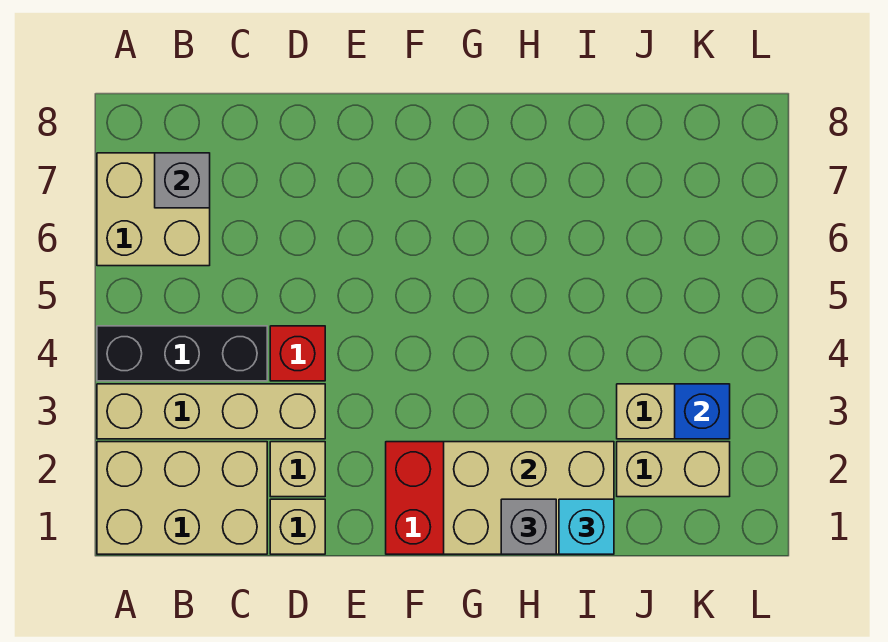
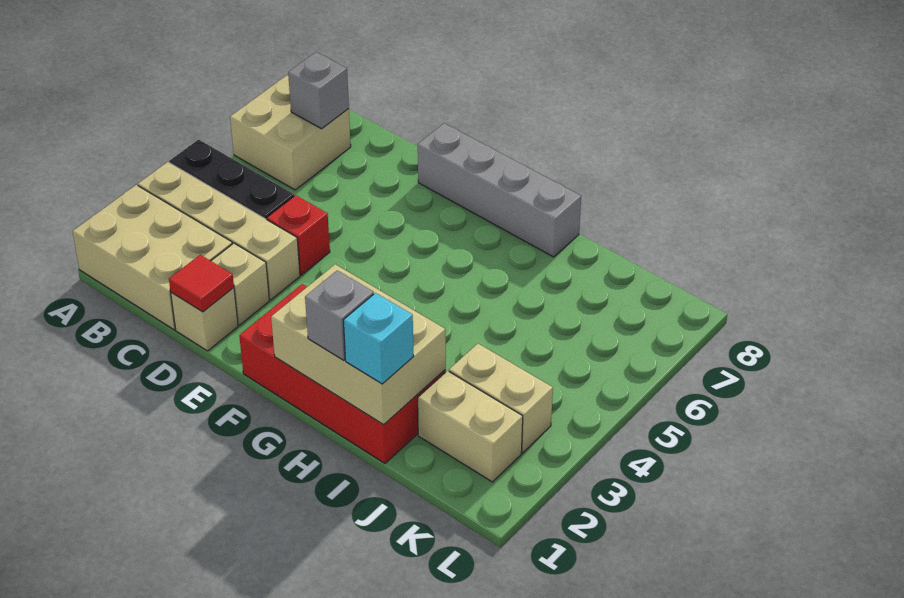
none -> red tile D1 level 2
none -> grey brick E8:H8 level 1
blue brick K3 level 2 -> none

